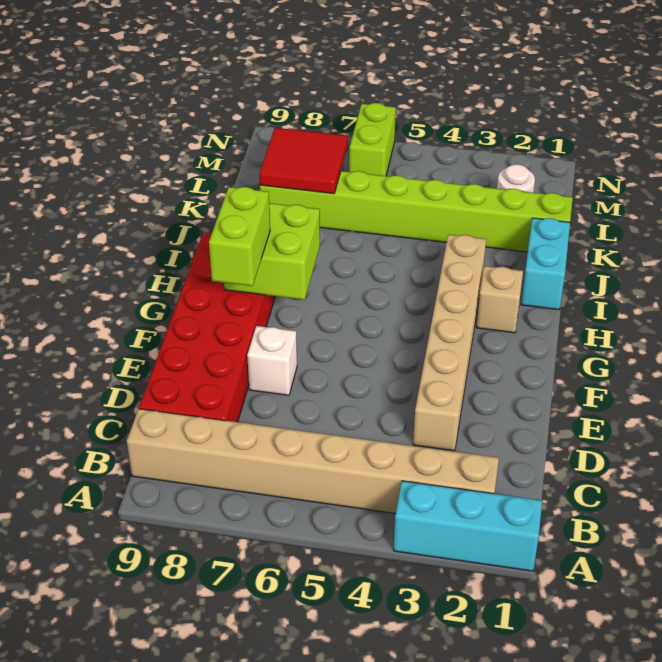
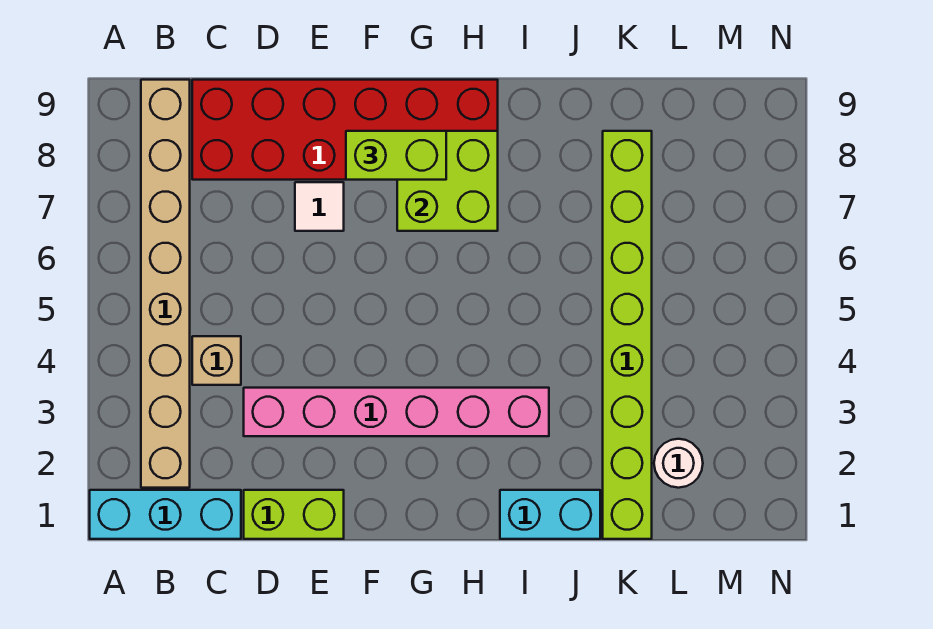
cyan brick A1:A3 level 1 -> cyan brick A1:C1 level 1
tan brick D3:I3 level 1 -> pink brick D3:I3 level 1
white brick E7 level 1 -> white tile E7 level 1
tan brick H2 level 1 -> tan brick C4 level 1
red tile K7:L8 level 2 -> none
lime brick M6:N6 level 1 -> lime brick D1:E1 level 1

